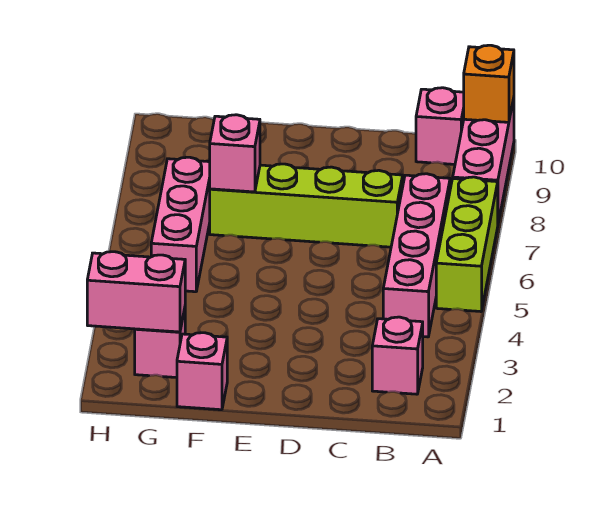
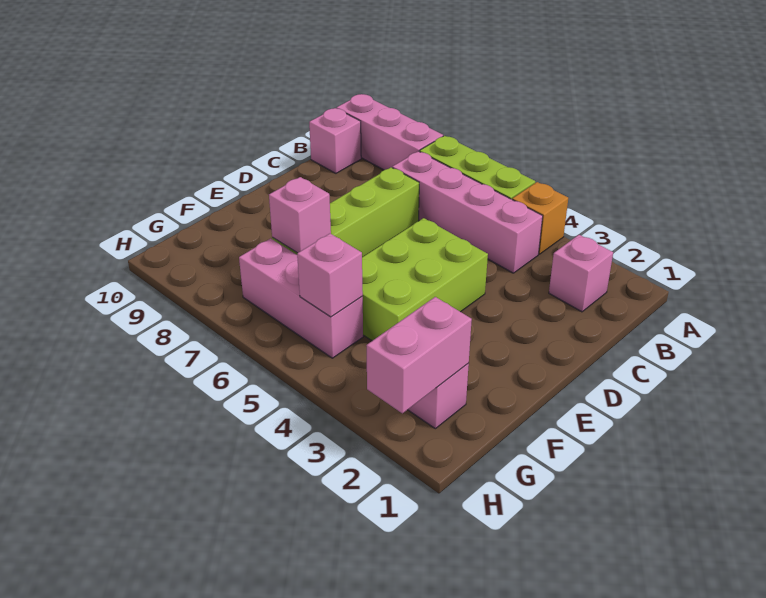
orange brick A10 level 2 -> orange brick A4 level 1
none -> lime brick D4:F5 level 1
pink brick F1 level 1 -> pink brick G5 level 2

